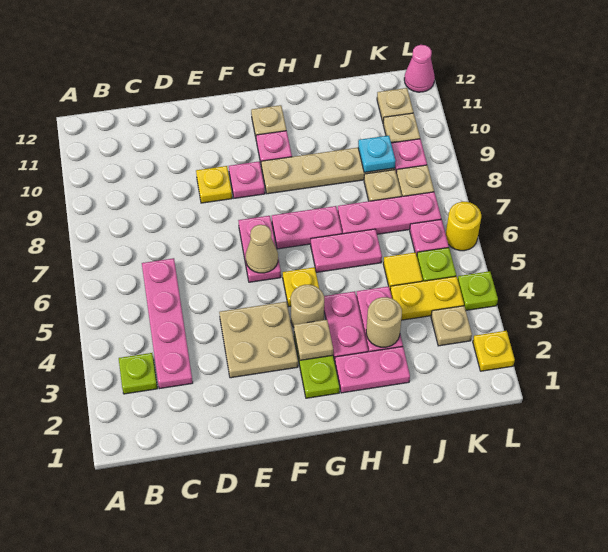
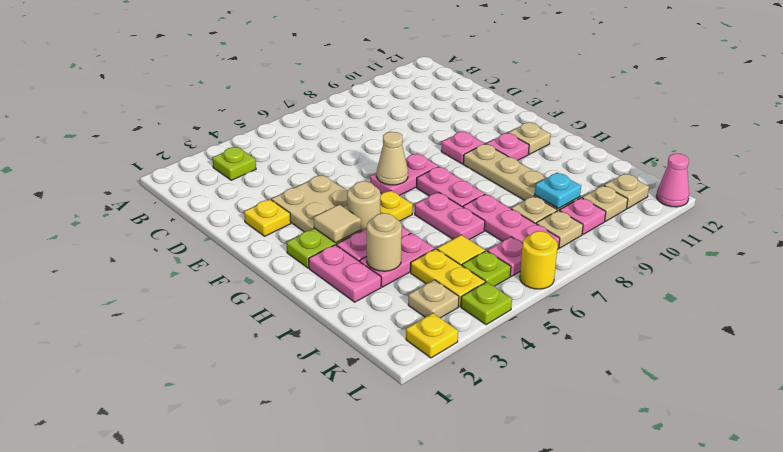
pink plate C3:C6 level 1 -> none
yellow plate E9 level 1 -> yellow plate E2 level 1
tan plate G3 level 2 -> tan tile G3 level 2

